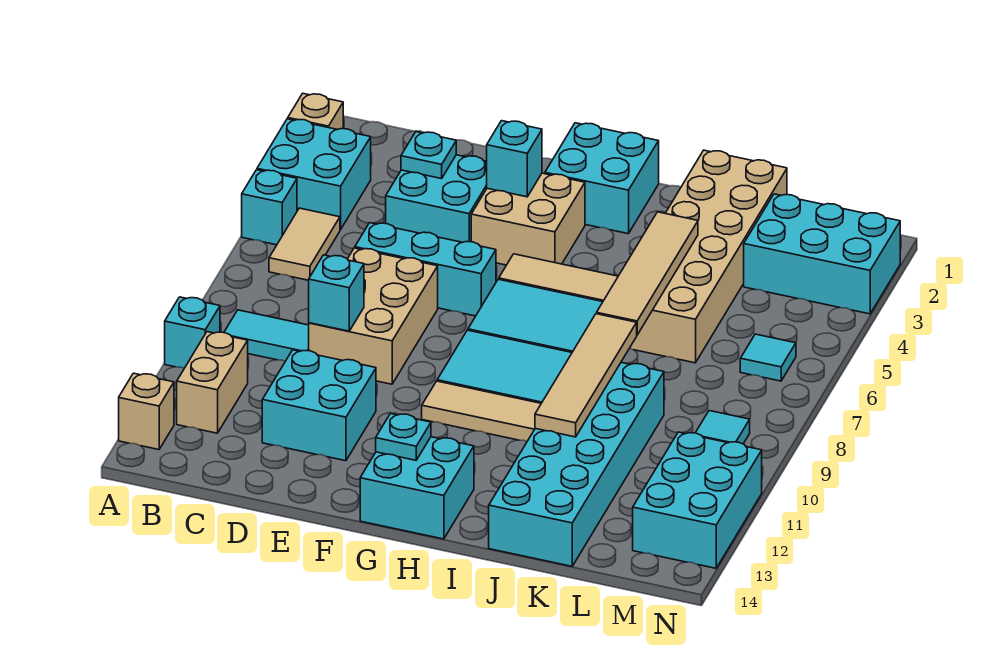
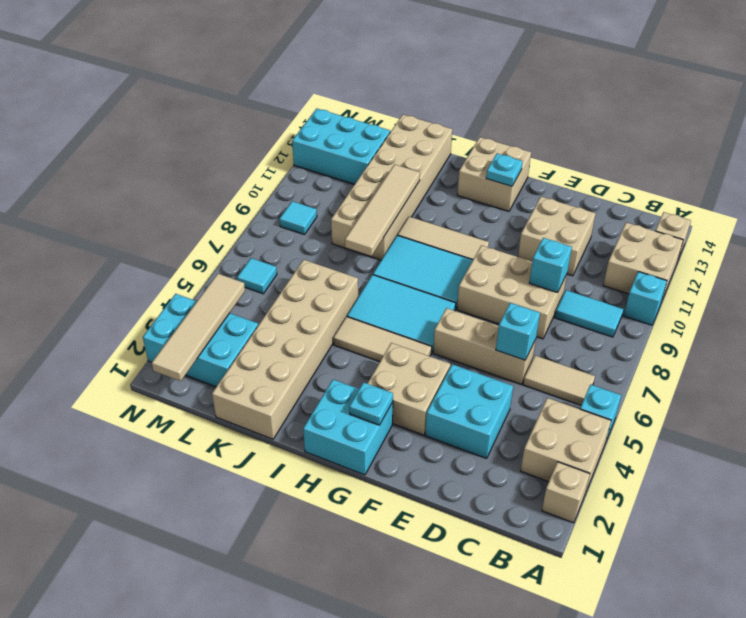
cyan brick A3:B4 level 1 -> tan brick A3:B4 level 1
tan tile B5:B6 level 1 -> tan tile B6:C6 level 1
tan brick B11:B12 level 1 -> tan brick A11:B12 level 1
cyan plate D3 level 2 -> cyan plate G2 level 2
cyan brick D6:F6 level 1 -> tan brick D6:F6 level 1
tan brick D7:E9 level 1 -> tan brick D8:F9 level 1
cyan brick D11:E12 level 1 -> tan brick D11:E12 level 1
cyan brick F3 level 2 -> cyan brick D6 level 2
cyan brick G13:H14 level 1 -> tan brick G13:H14 level 1
tan tile J4:J7 level 2 -> tan tile M1:M4 level 2
cyan brick J9:K14 level 1 -> tan brick J9:K14 level 1
cyan brick M11:N13 level 1 -> cyan brick L12:N13 level 1

